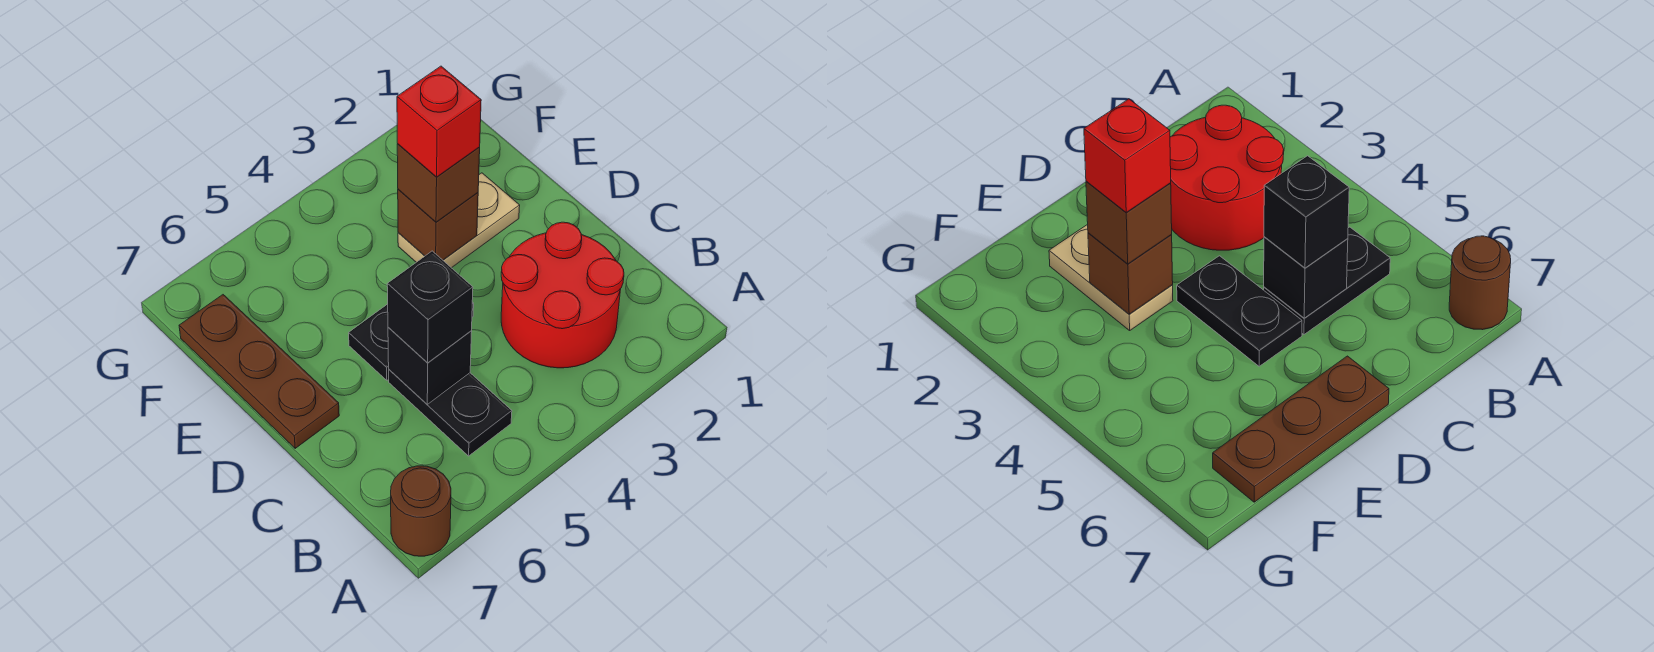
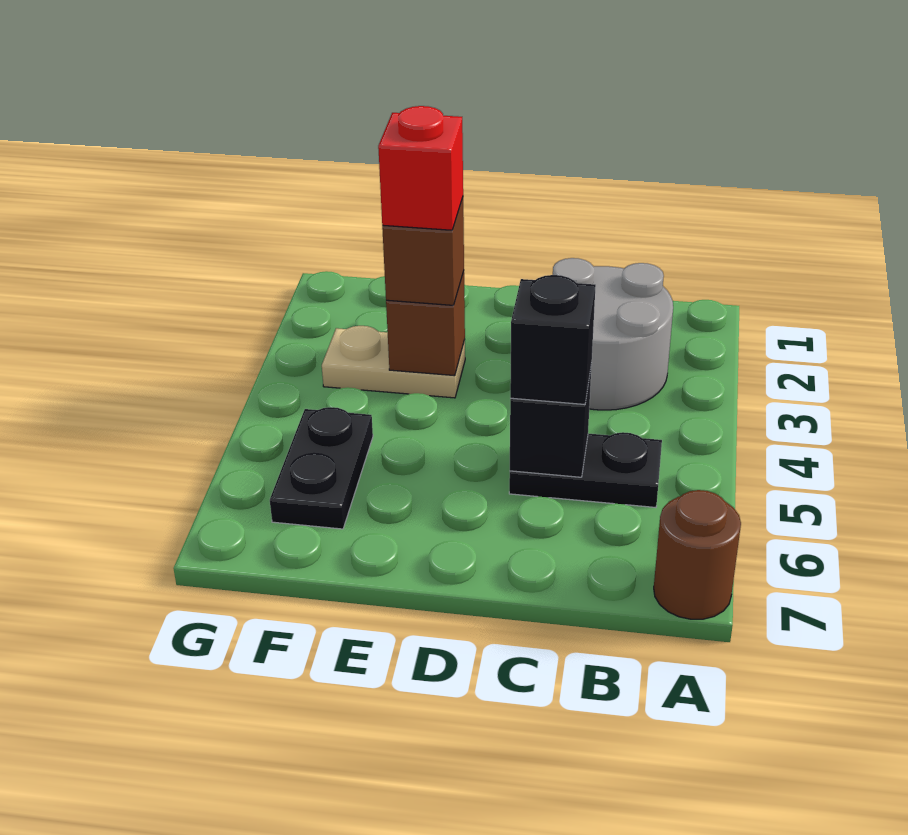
red round brick B2:C3 level 1 -> grey round brick B2:C3 level 1
black plate D4:D5 level 1 -> black plate F5:F6 level 1
brown plate D7:F7 level 1 -> none
tan plate E2:E3 level 1 -> tan plate E3:F3 level 1

